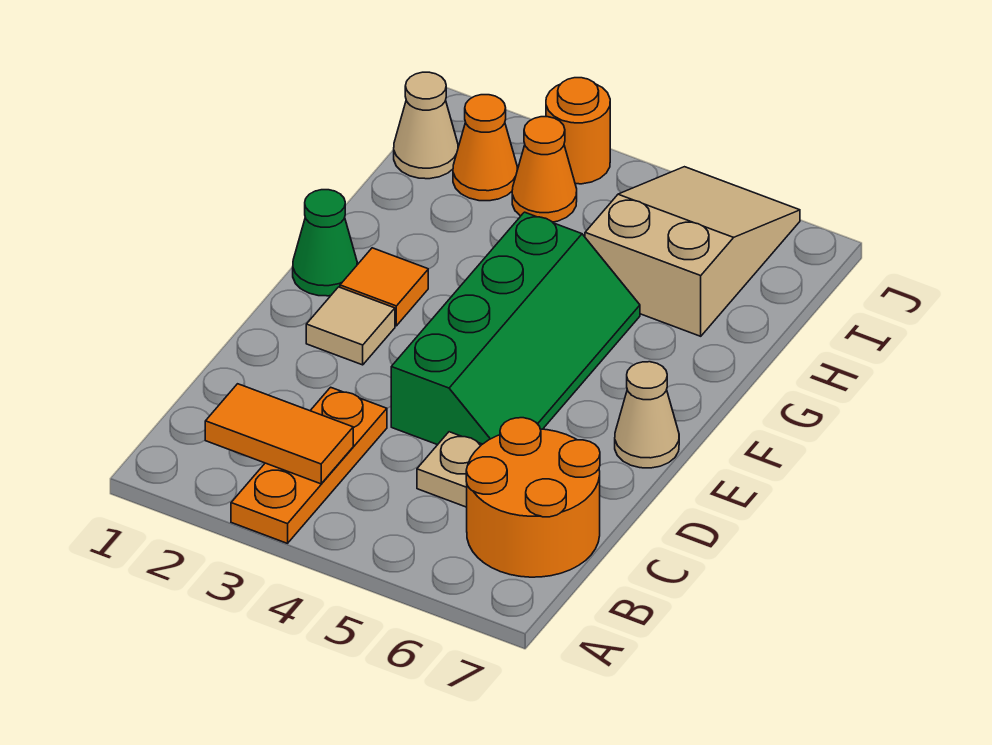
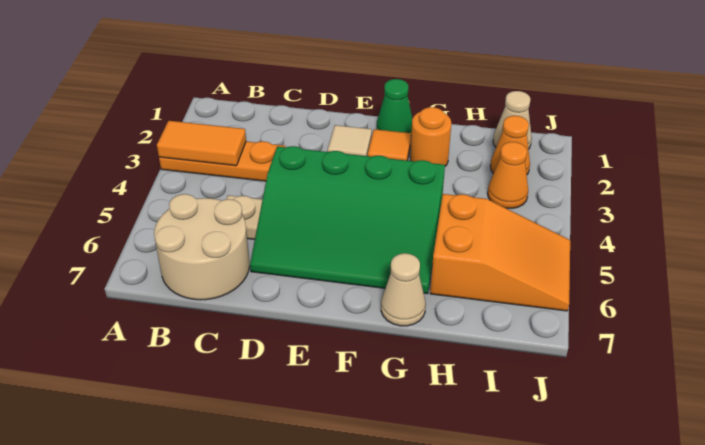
orange tile B2:B3 level 2 -> orange tile A3:B3 level 2
orange round brick B6:C7 level 1 -> tan round brick B6:C7 level 1
green slope D4:G5 level 1 top 4 -> green slope D4:G6 level 1 top 4
tan cone E7 level 1 -> tan cone G7 level 1
tan slope H5:J6 level 1 top H -> orange slope H5:J6 level 1 top H
orange round brick J3 level 1 -> orange round brick G2 level 1

